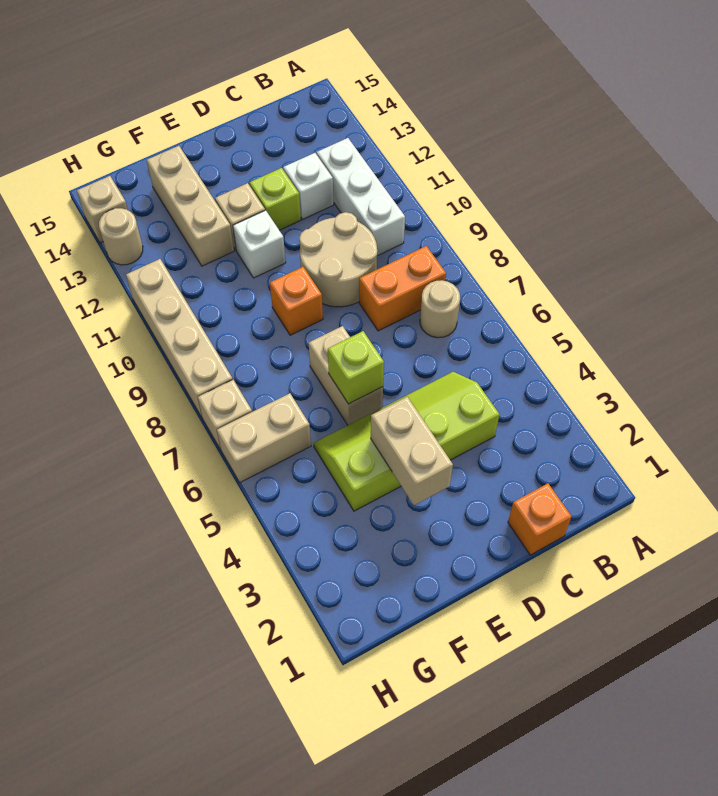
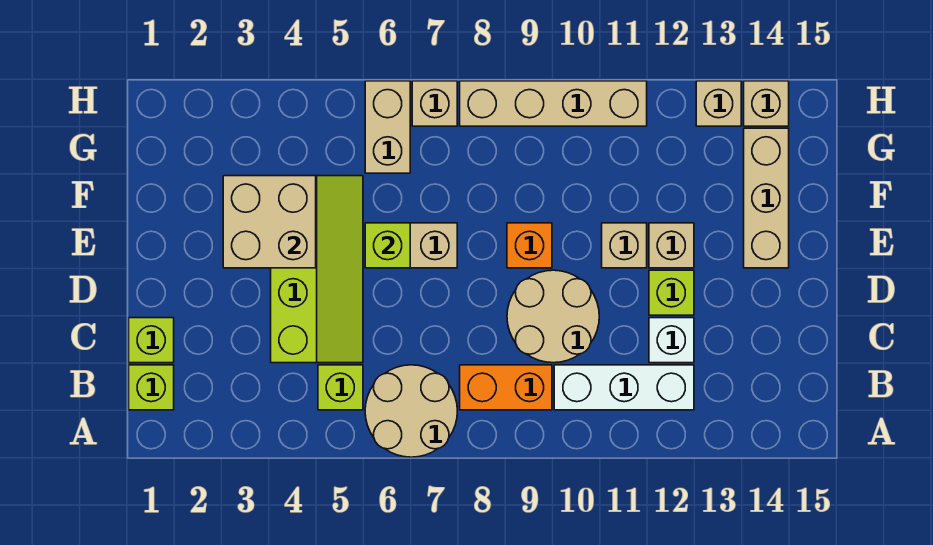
none -> lime brick B1 level 1
none -> lime brick B5 level 1
tan round brick B7 level 1 -> tan round brick A6:B7 level 1
orange brick B8:C8 level 1 -> orange brick B8:B9 level 1
orange brick C1 level 1 -> lime brick C1 level 1
tan brick E3:E4 level 2 -> tan brick E3:F4 level 2
white brick E11 level 1 -> tan brick E11 level 1
tan brick F12:F14 level 1 -> tan brick E14:G14 level 1
tan round brick H13 level 1 -> tan brick H13 level 1

